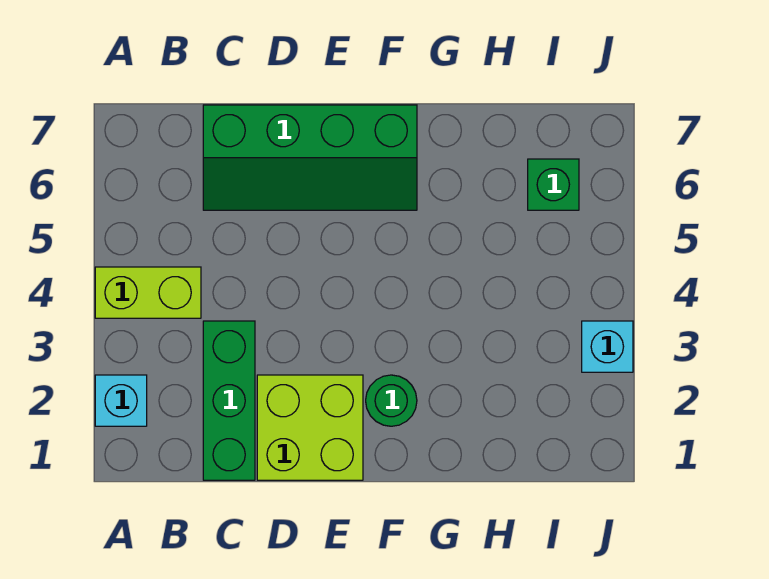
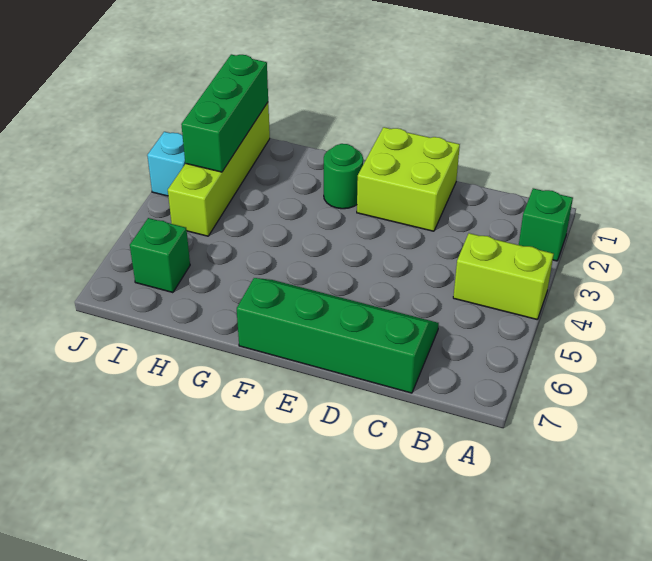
cyan brick A2 level 1 -> green brick A2 level 1
green brick C1:C3 level 1 -> green brick I1:I3 level 2
none -> lime brick I1:I4 level 1

